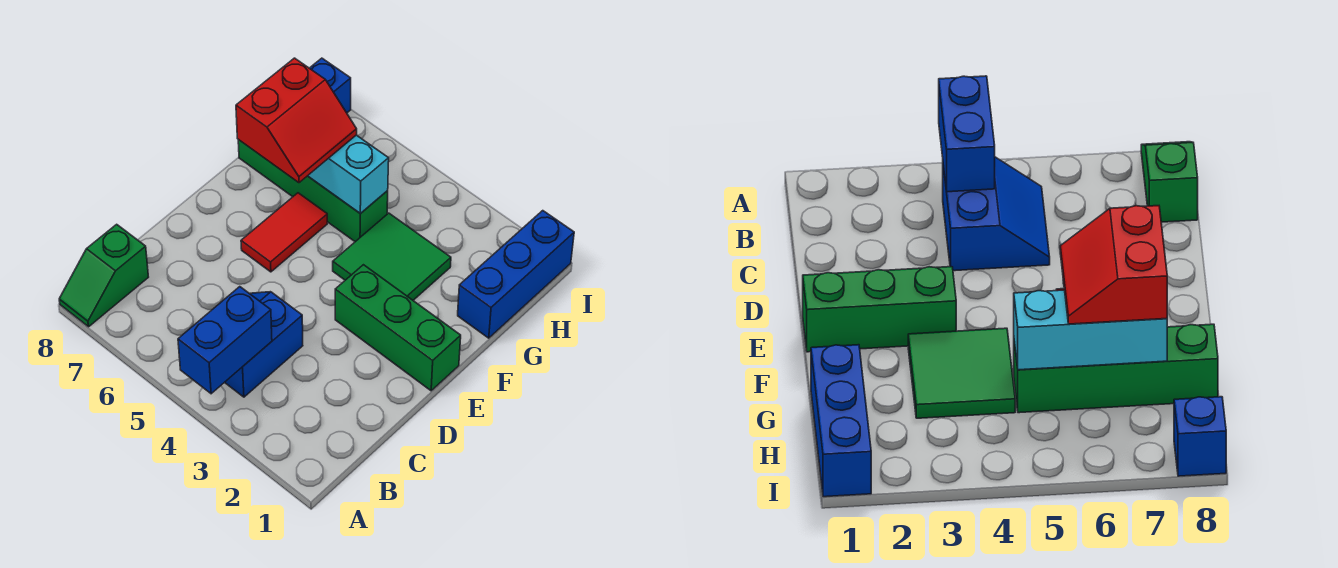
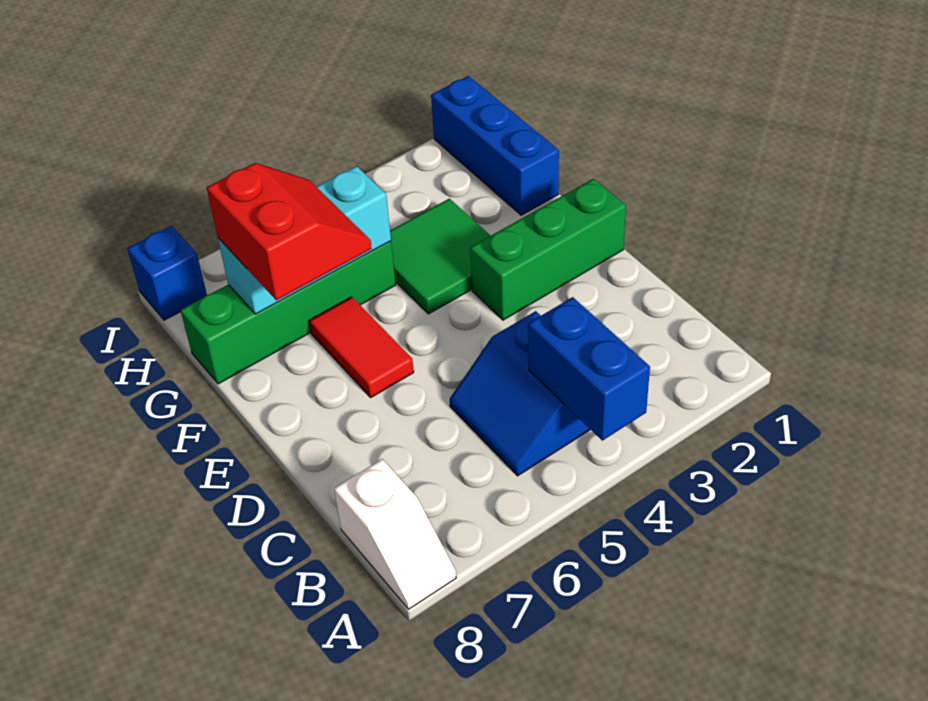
green slope A8:B8 level 1 top B -> white slope A8:B8 level 1 top B

